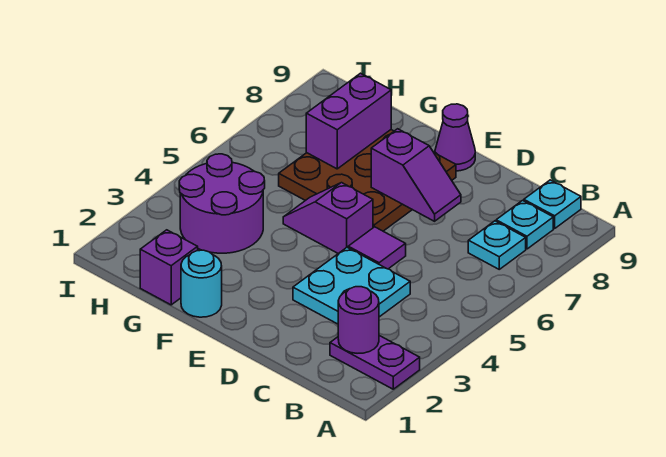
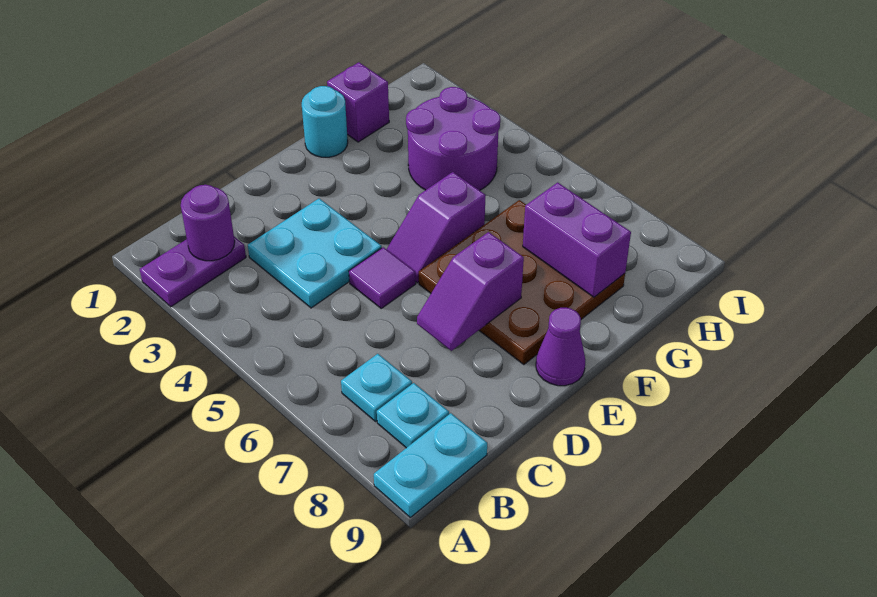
cyan plate B9 level 1 -> cyan plate A9:B9 level 1
purple slope E5:F5 level 1 top E -> purple slope E5:F5 level 1 top F

